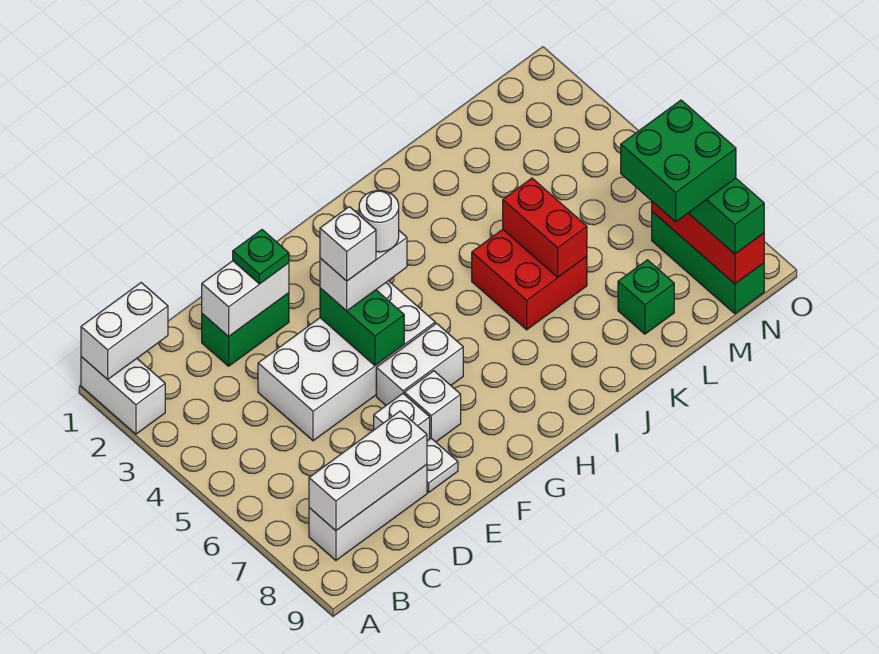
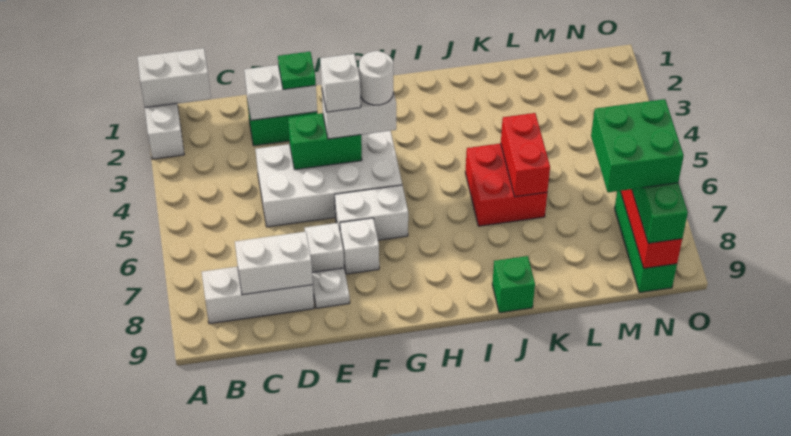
white brick B8:D8 level 2 -> white brick C8:D8 level 2
green brick F4:F5 level 2 -> green brick E4:F4 level 2
green brick L8 level 1 -> green brick J9 level 1

